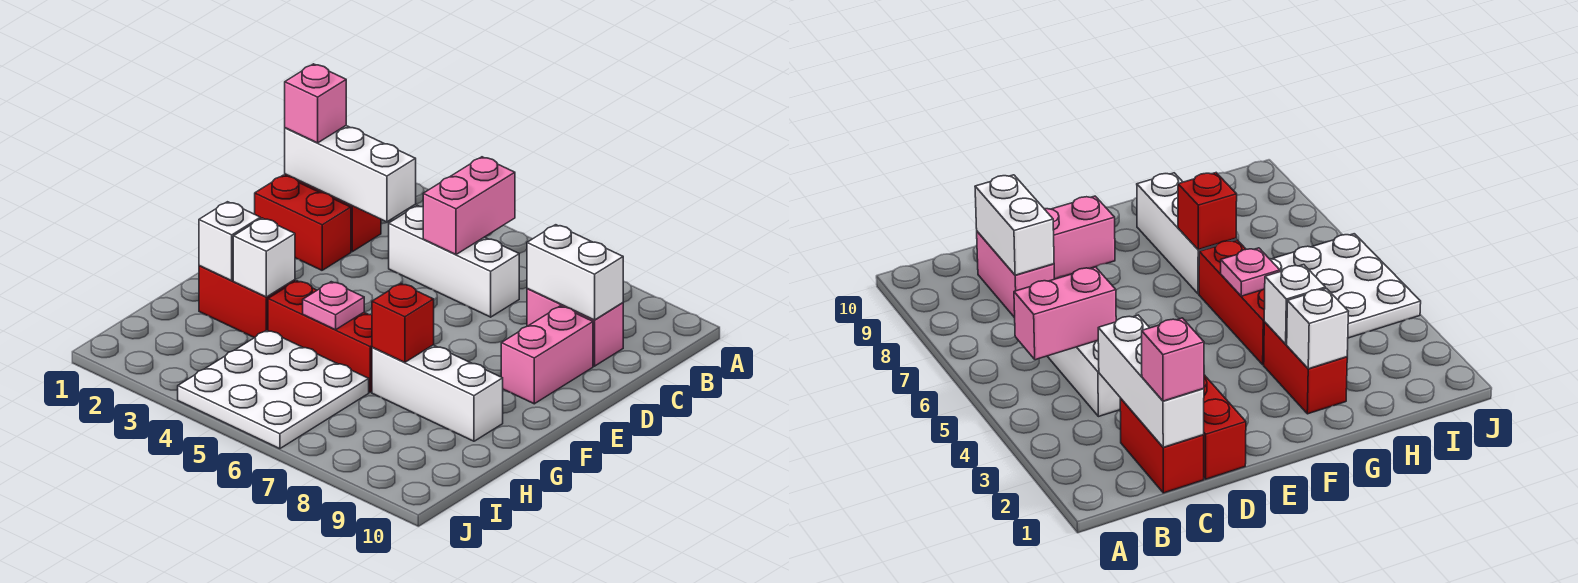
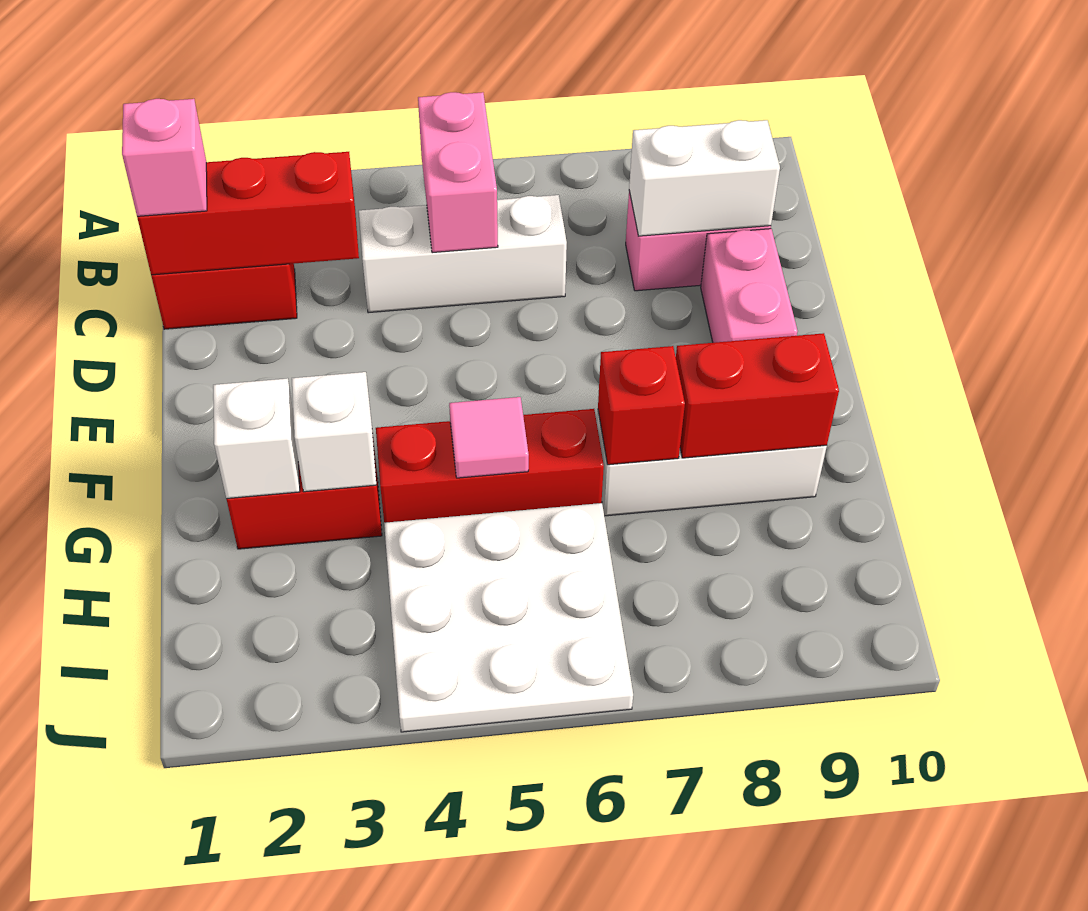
white brick C1:C3 level 2 -> red brick C1:C3 level 2
red brick D1:D2 level 1 -> red brick G8:G9 level 2
pink plate G5 level 2 -> pink tile G5 level 2

